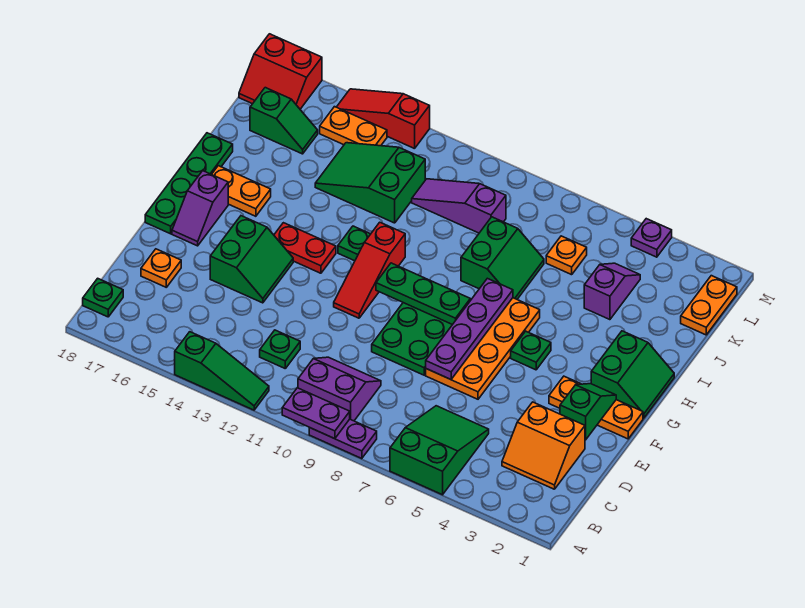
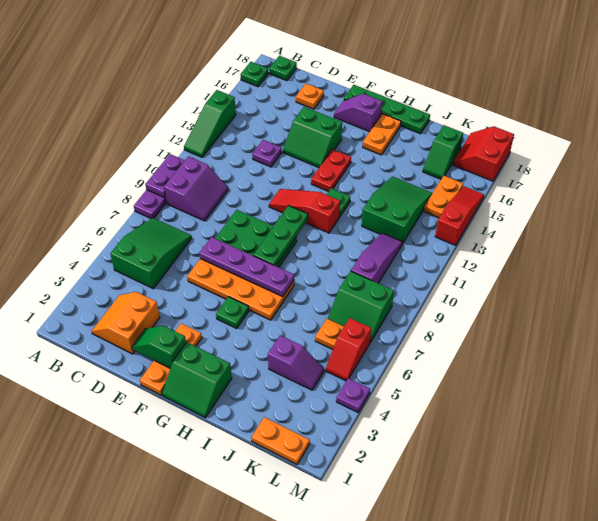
green slope A5:C6 level 1 top A -> green slope B5:C7 level 1 top 5
green plate C12 level 1 -> green plate A17 level 1
none -> purple plate D13 level 1
green slope E2:F2 level 2 top E -> green slope E2:F2 level 2 top F
green slope I7:J8 level 1 top 8 -> green slope K7:L8 level 1 top 8
none -> red slope L5:L6 level 1 top 6

